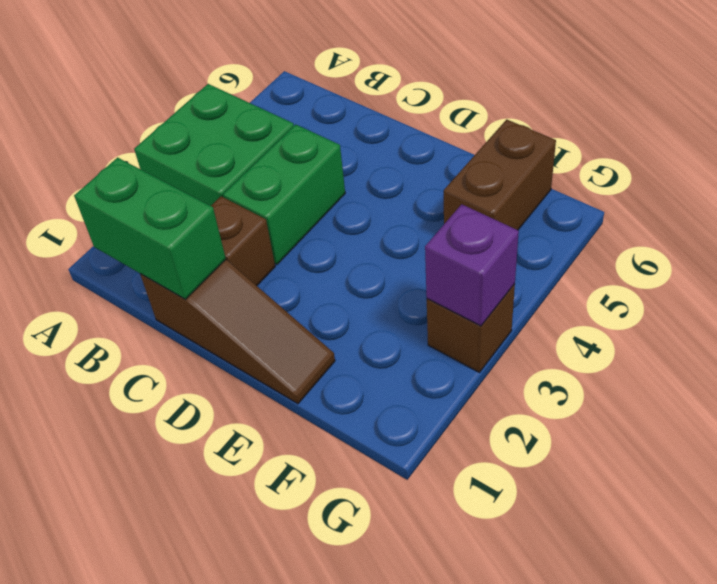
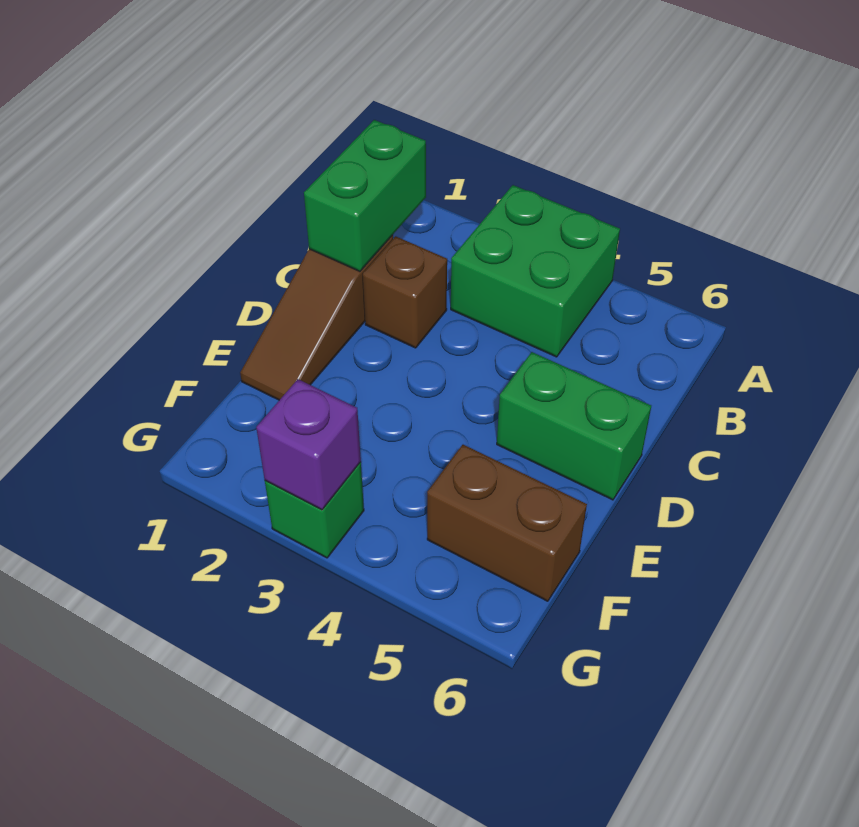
green brick C3:C4 level 1 -> green brick D5:D6 level 1
brown brick G3 level 1 -> green brick G3 level 1

